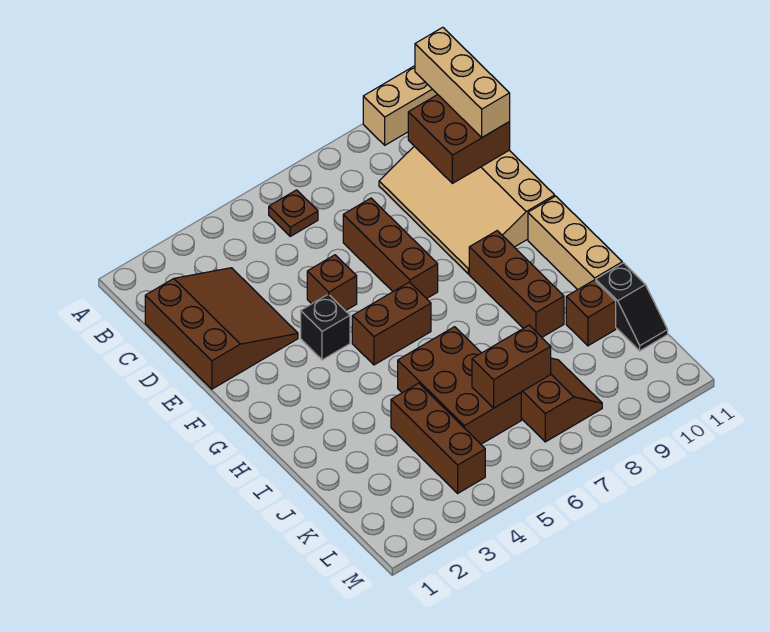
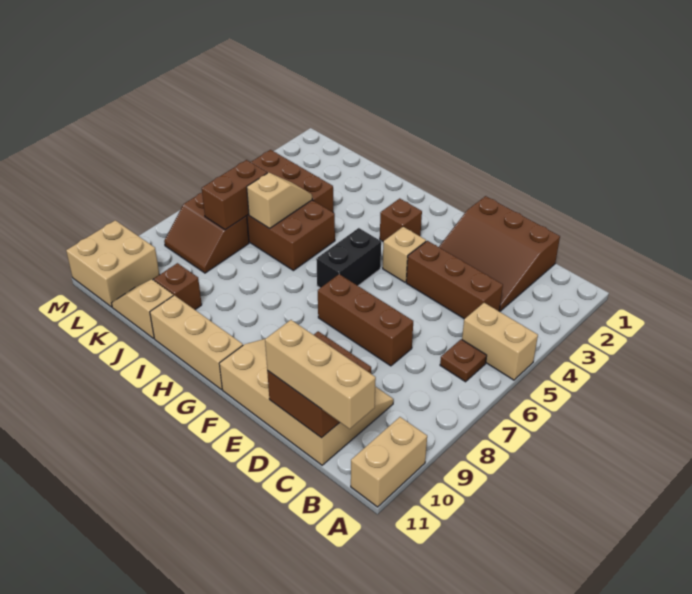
none -> tan brick A5:B5 level 1
brown brick E5 level 1 -> brown brick G3 level 1
black brick F4 level 1 -> tan brick F4 level 1
brown brick G5:G6 level 1 -> black brick G5:G6 level 1
brown brick G9:I9 level 1 -> brown brick C4:E4 level 1
none -> tan slope J5:J6 level 2 top 6
black slope J11:K11 level 1 top J -> tan slope J11:K11 level 1 top J
none -> tan brick L10:M11 level 1

